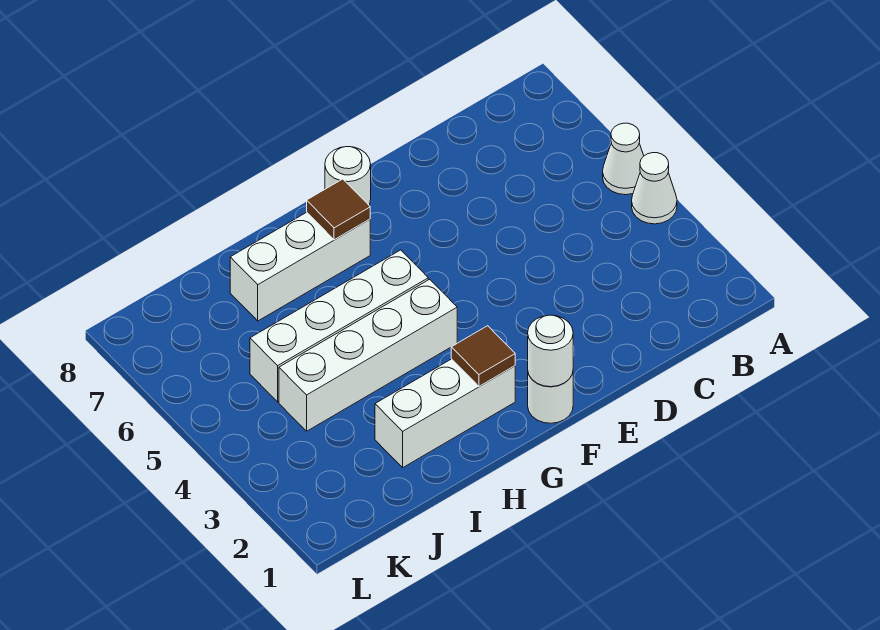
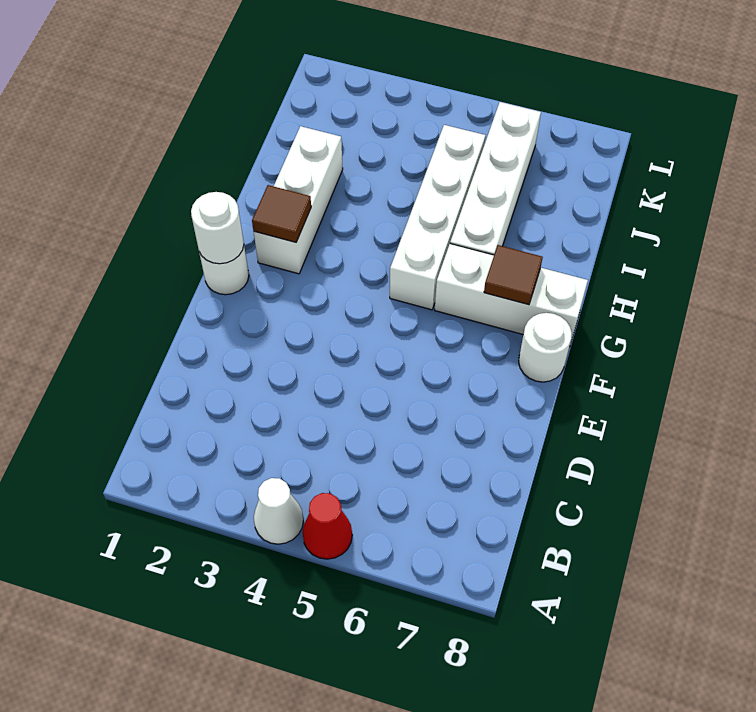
white cone A5 level 1 -> red cone A5 level 1
white brick G4:J4 level 1 -> white brick H6:K6 level 1
white brick G7:I7 level 1 -> white brick G6:G8 level 1

